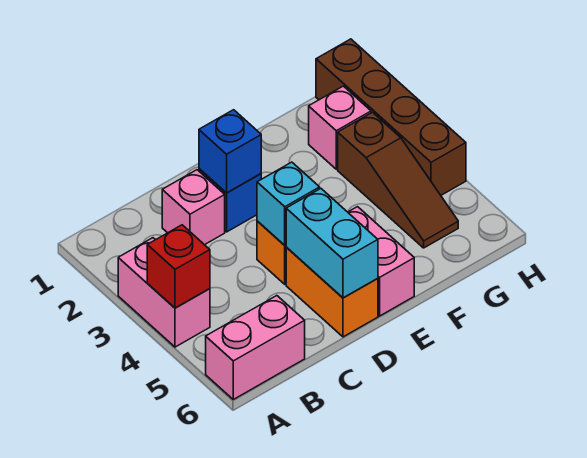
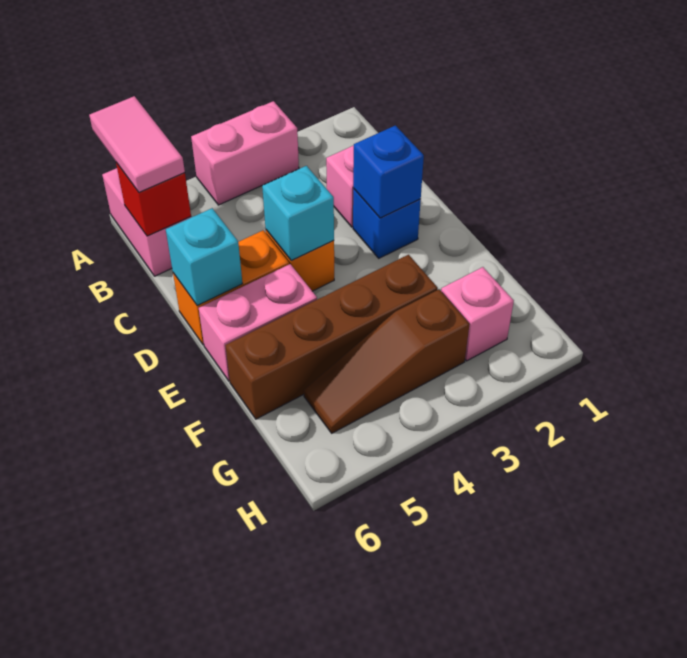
red brick A4 level 2 -> red brick B6 level 2
none -> pink tile A6:B6 level 3
cyan brick D5:D6 level 2 -> cyan brick D6 level 2
brown brick H1:H4 level 1 -> brown brick F3:F6 level 1

